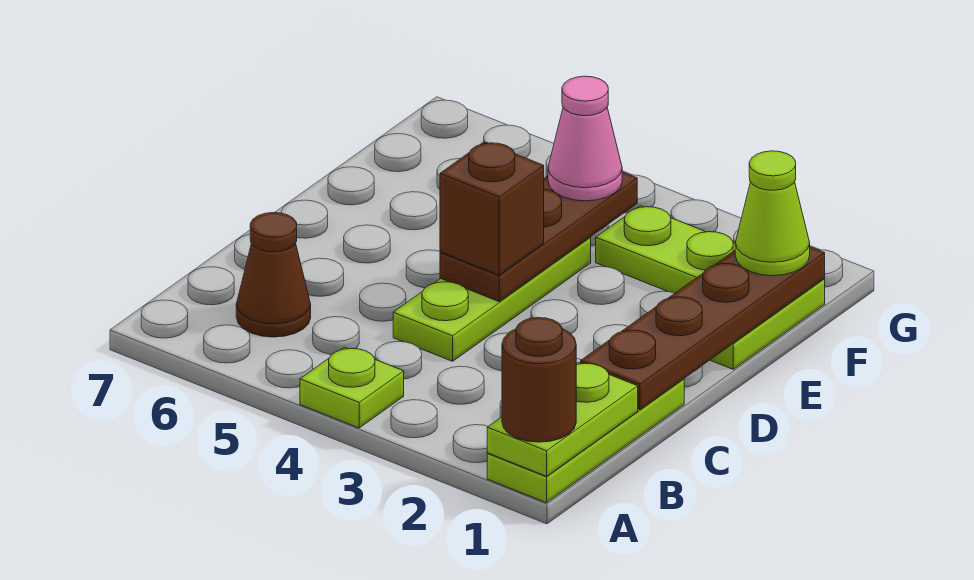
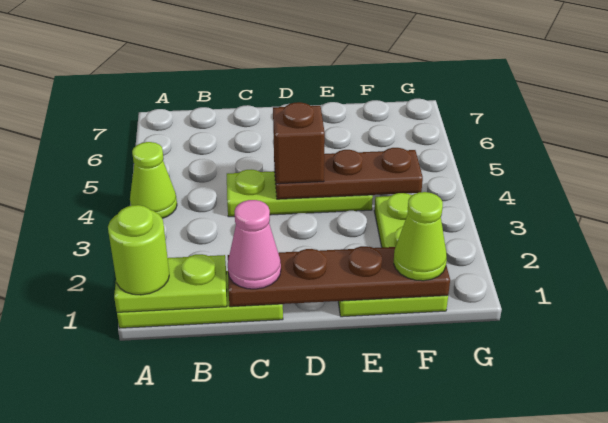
brown round brick A1 level 3 -> lime round brick A1 level 3
lime plate A4 level 1 -> lime cone A4 level 1
brown cone B6 level 1 -> none
pink cone F4 level 3 -> pink cone C1 level 3

